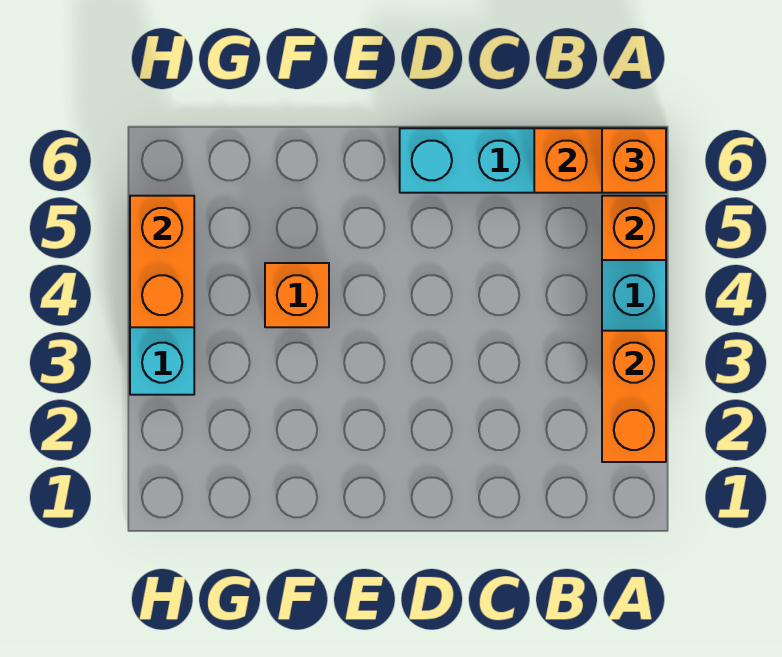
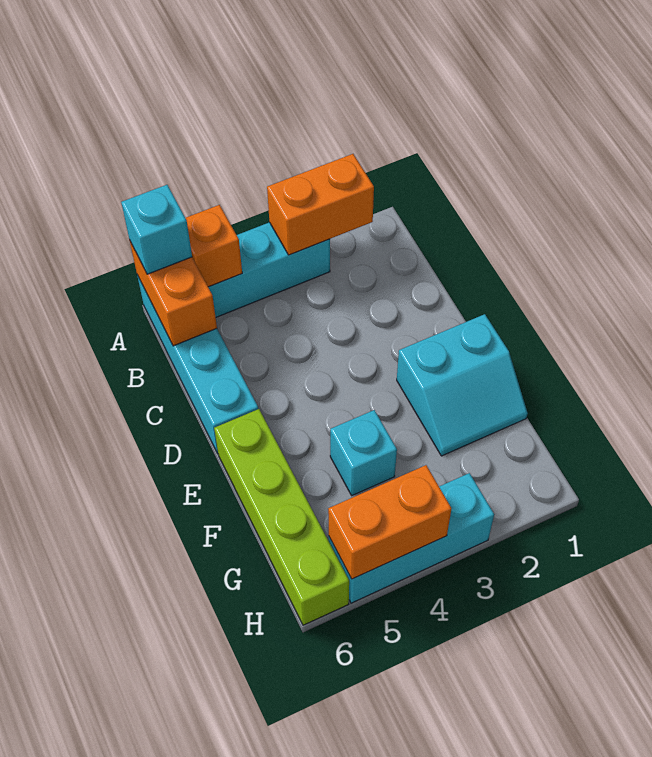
orange brick A6 level 3 -> cyan brick A6 level 3
none -> cyan slope E1:F2 level 1 top E
none -> lime brick E6:H6 level 1
orange brick F4 level 1 -> cyan brick F4 level 1

